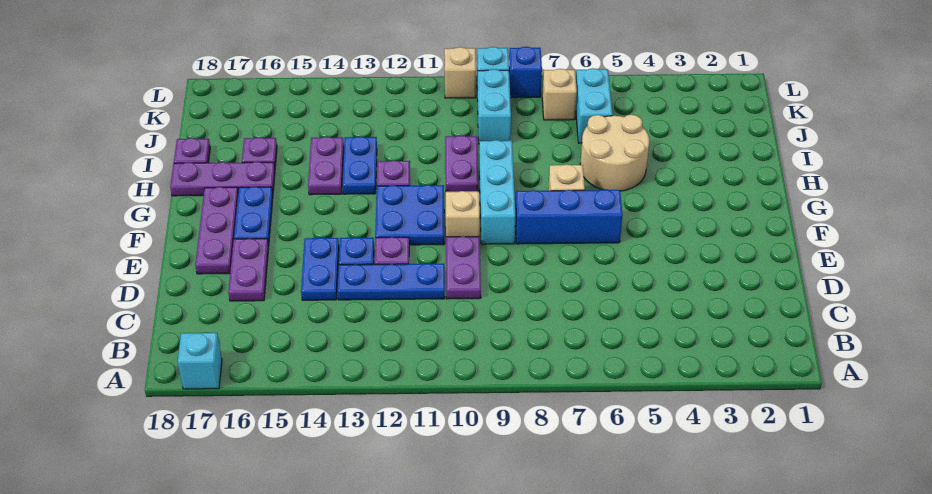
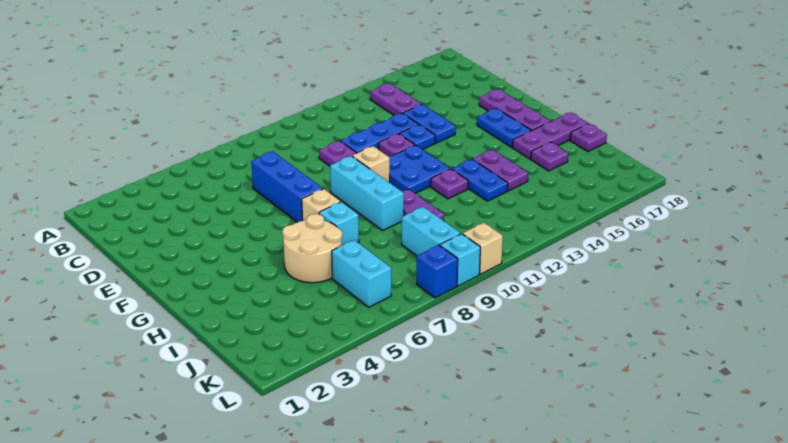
cyan brick A17 level 1 -> cyan brick H7 level 1
purple plate D16:E16 level 1 -> purple plate B14:C14 level 1
blue brick F6:F8 level 1 -> blue brick D7:F7 level 1
tan brick K7 level 1 -> none

